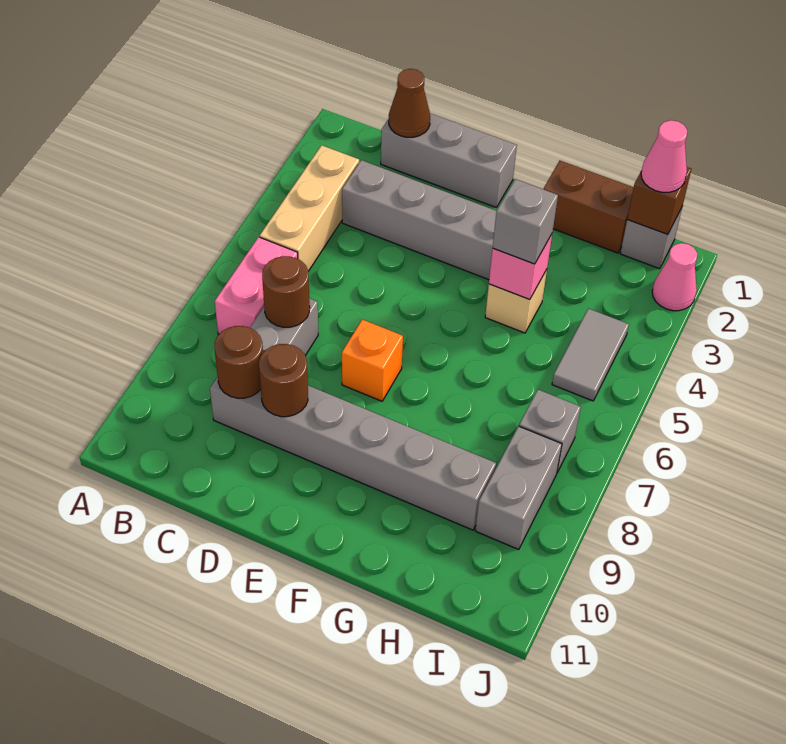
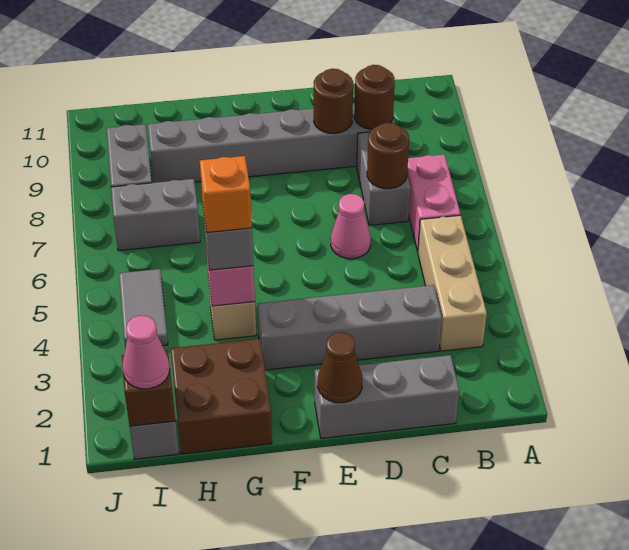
brown cone C1 level 2 -> brown cone E1 level 2
orange brick E7 level 1 -> orange brick G4 level 4
brown brick G1:H1 level 1 -> brown brick G1:H2 level 1
grey brick I7 level 1 -> grey brick H7:I7 level 1
pink cone J2 level 1 -> pink cone D6 level 1

